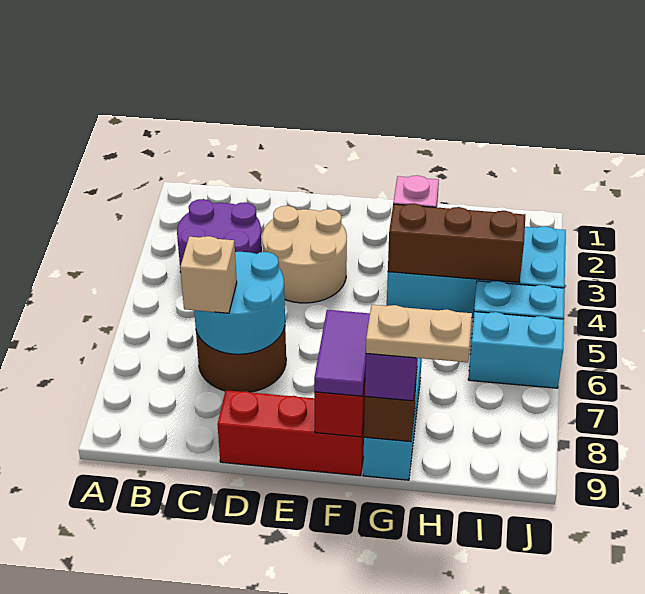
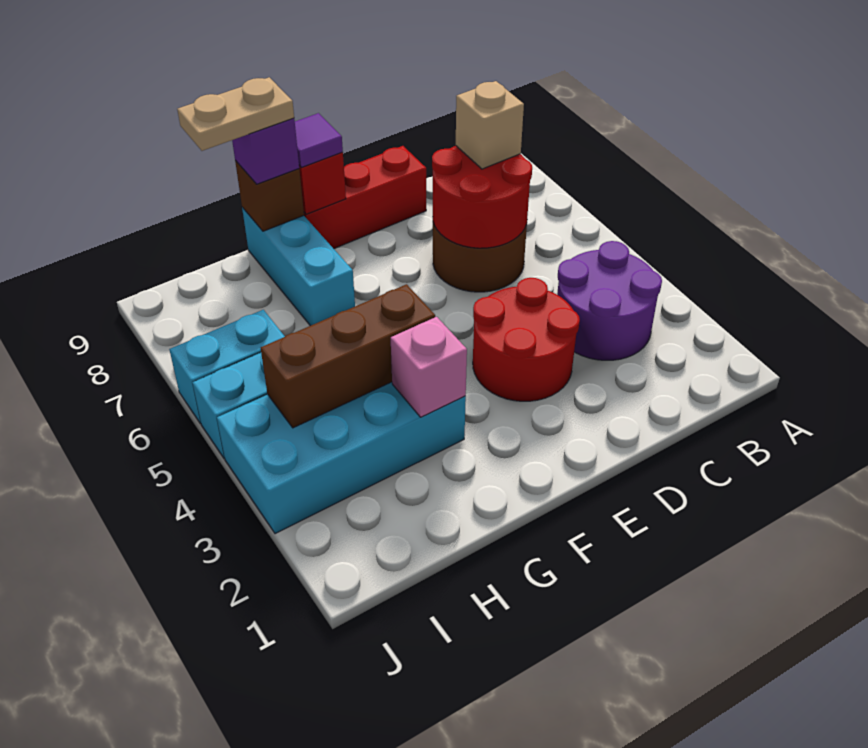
cyan round brick C6:D7 level 2 -> red round brick C6:D7 level 2
tan round brick D3:E4 level 1 -> red round brick D3:E4 level 1
purple tile F8:F9 level 3 -> purple tile F9 level 3

